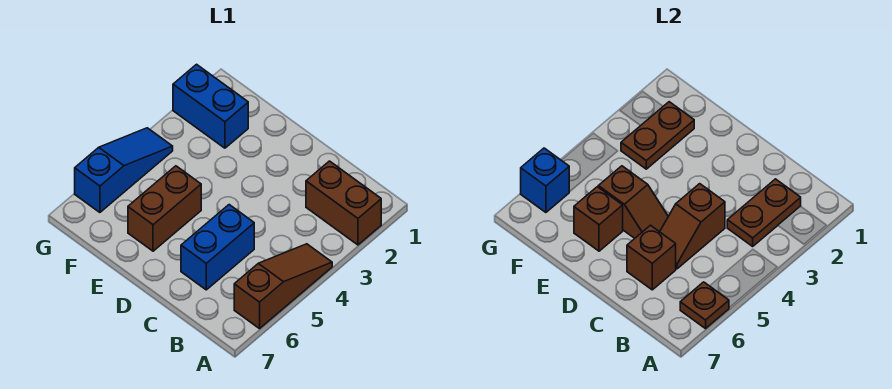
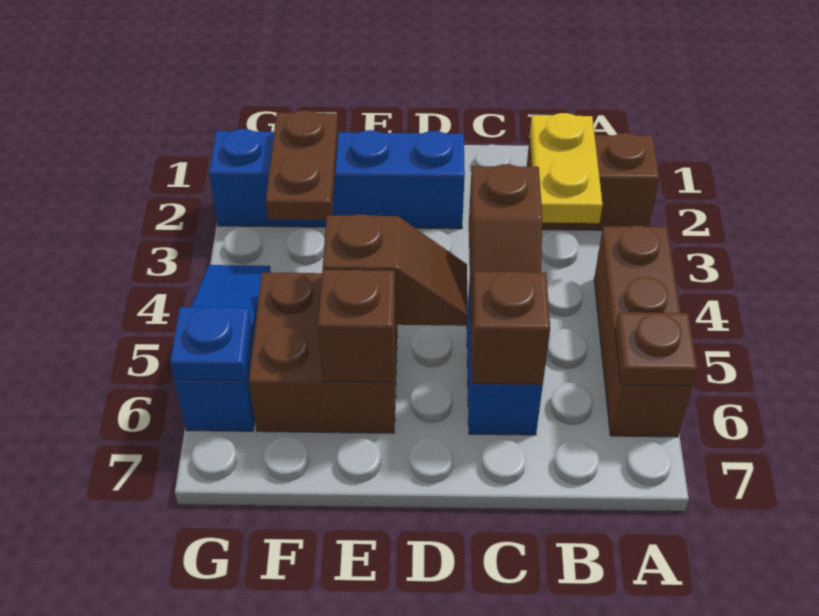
brown slope A4:A6 level 1 top 6 -> brown brick A4:A6 level 1
brown plate B2:B3 level 2 -> yellow plate B2:B3 level 2
brown brick E5:E6 level 1 -> brown brick E5:F6 level 1
blue brick F2:G2 level 1 -> blue brick D2:G2 level 1
blue brick G6 level 2 -> blue plate G6 level 2

